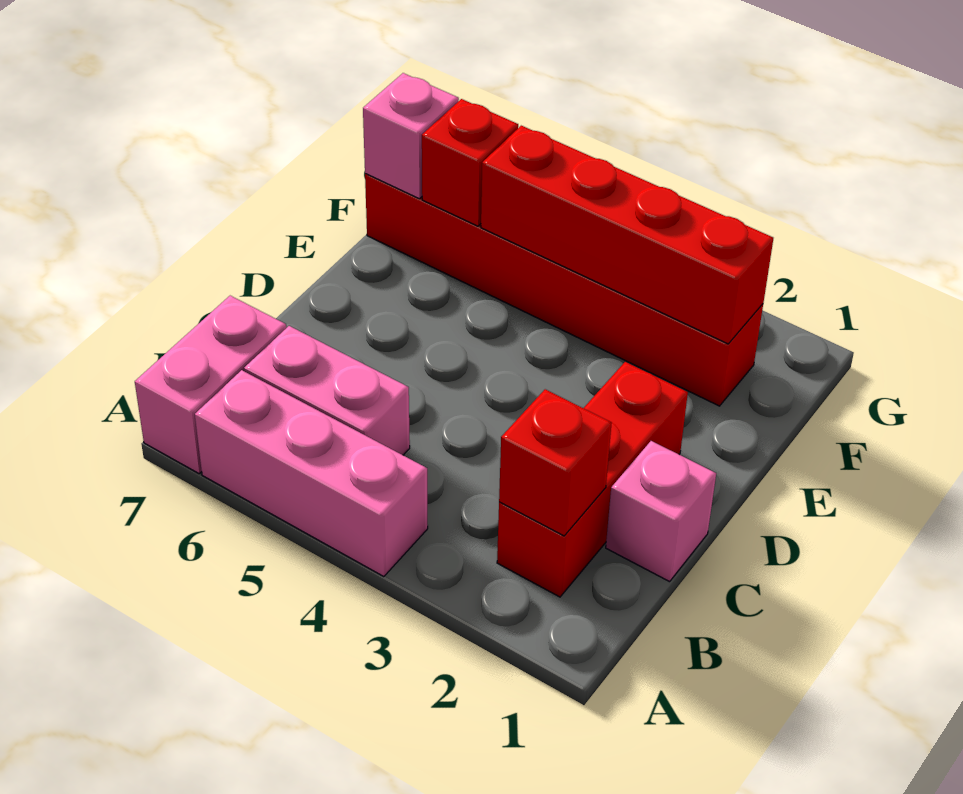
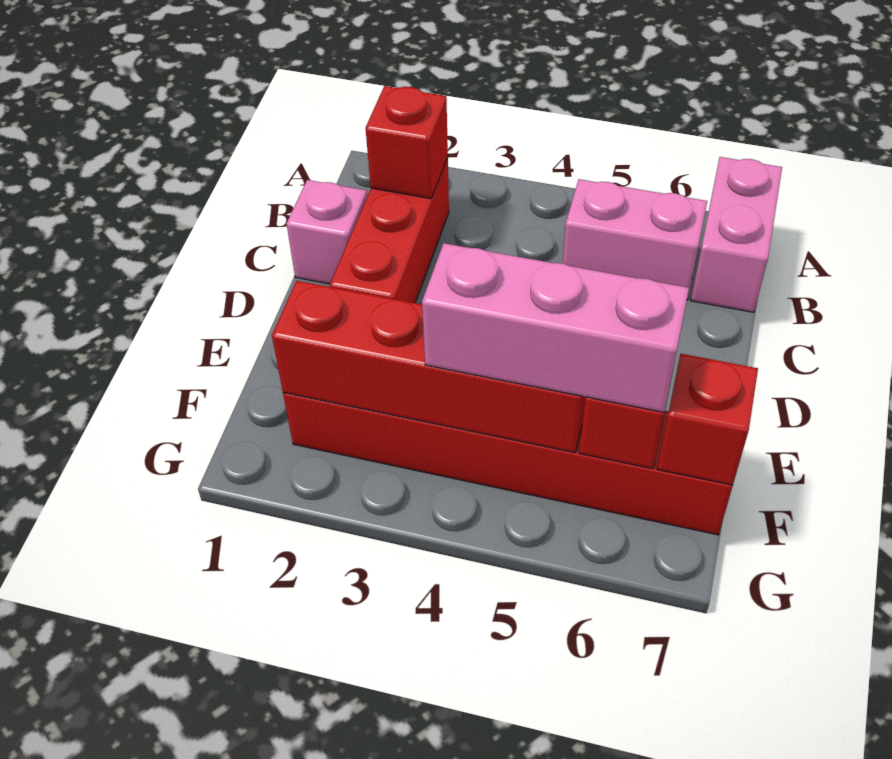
pink brick A4:A6 level 1 -> pink brick F4:F6 level 3
pink brick F7 level 2 -> red brick F7 level 2

